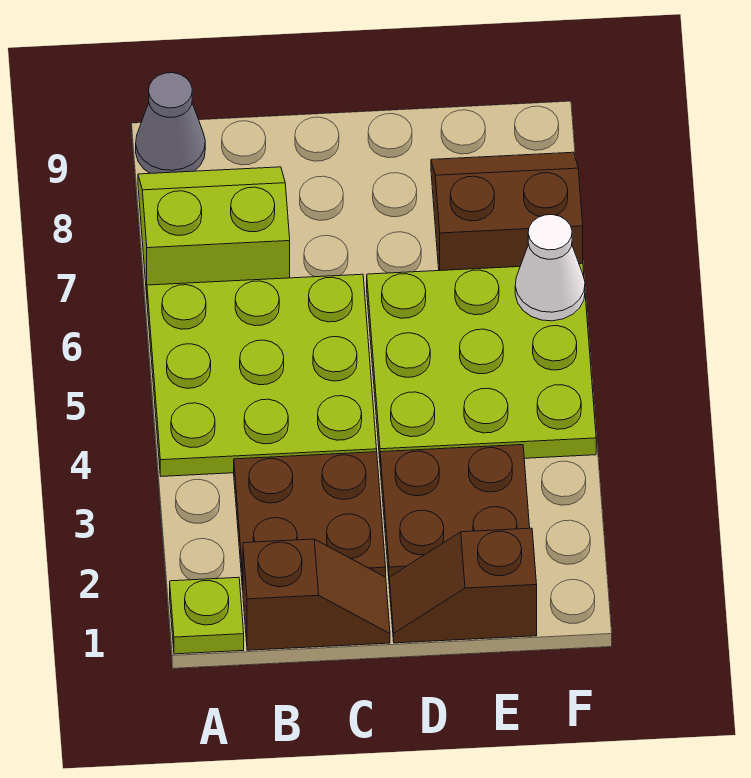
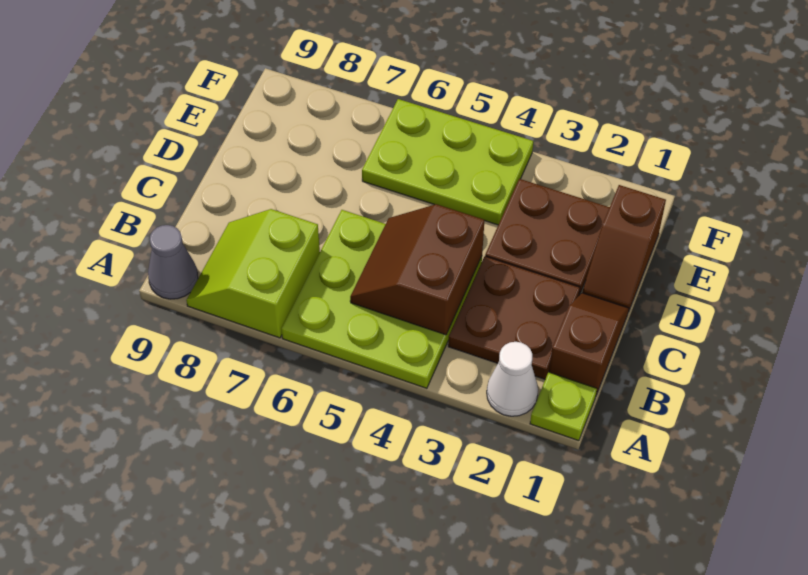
lime plate D4:F6 level 1 -> lime plate E4:F6 level 1
brown slope E7:F8 level 1 top 7 -> brown slope B4:C5 level 2 top 4
white cone F6 level 2 -> white cone A2 level 1

